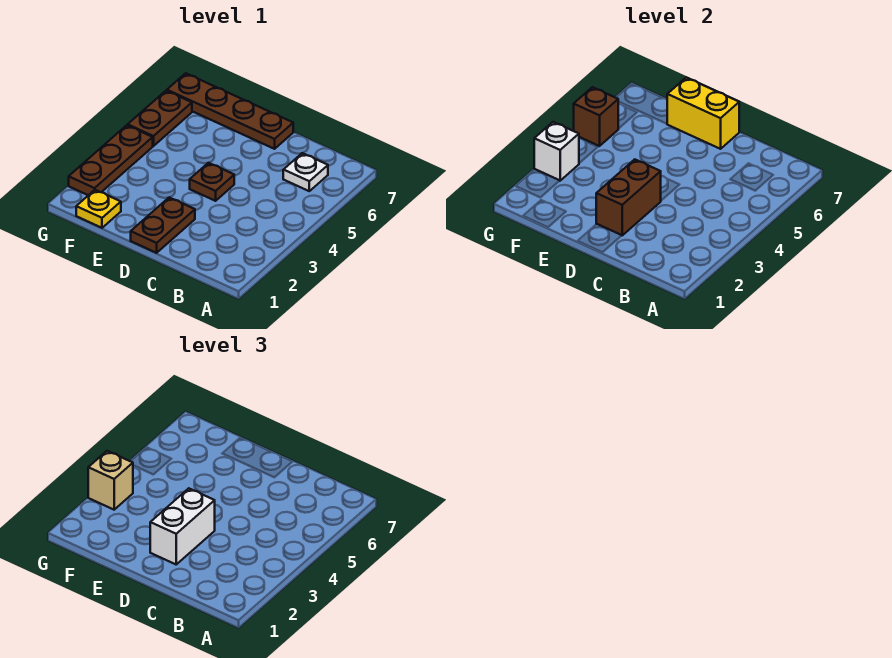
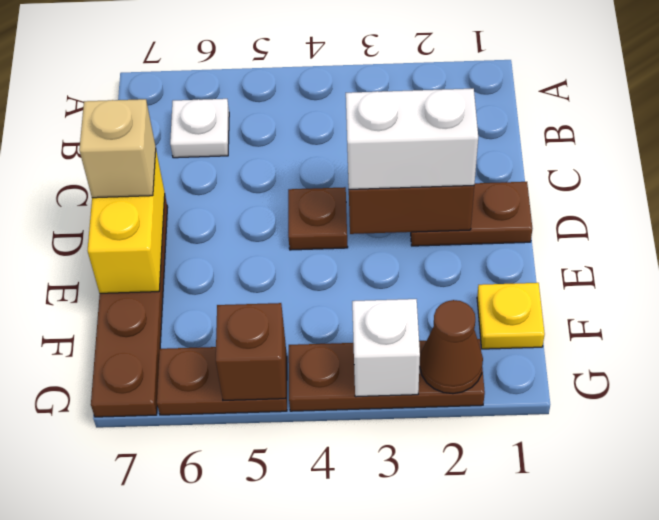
none -> brown cone G2 level 2
tan brick G3 level 3 -> tan brick D7 level 3

